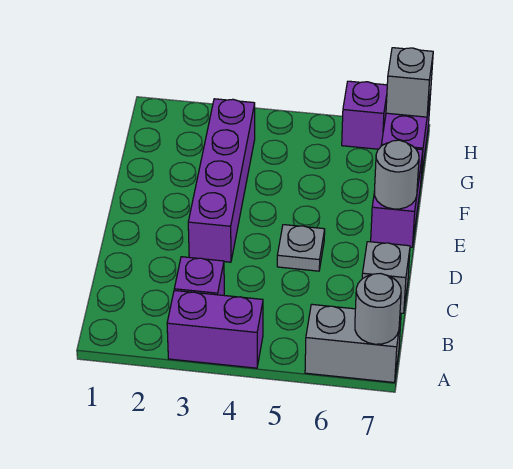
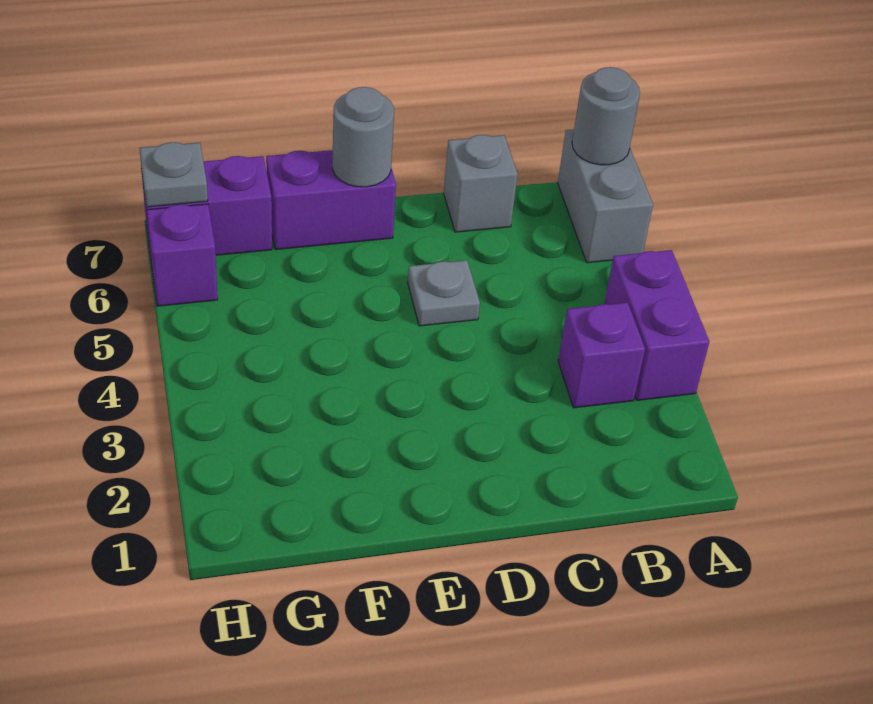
purple brick D3:G3 level 1 -> none
grey brick H7 level 2 -> grey plate H7 level 2

